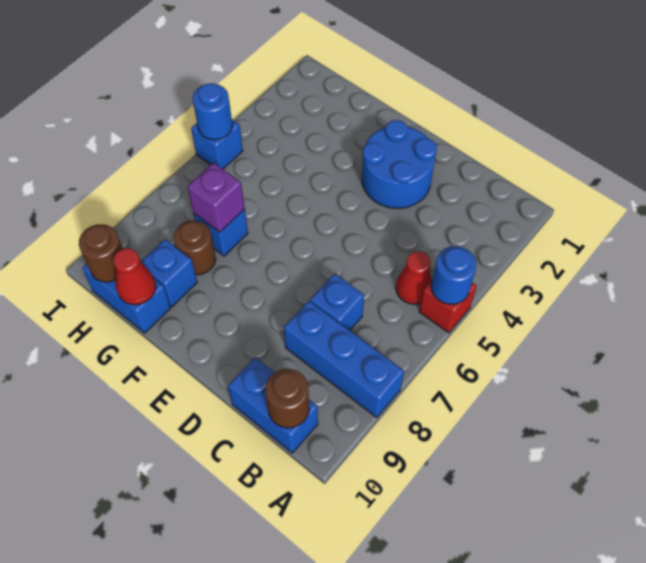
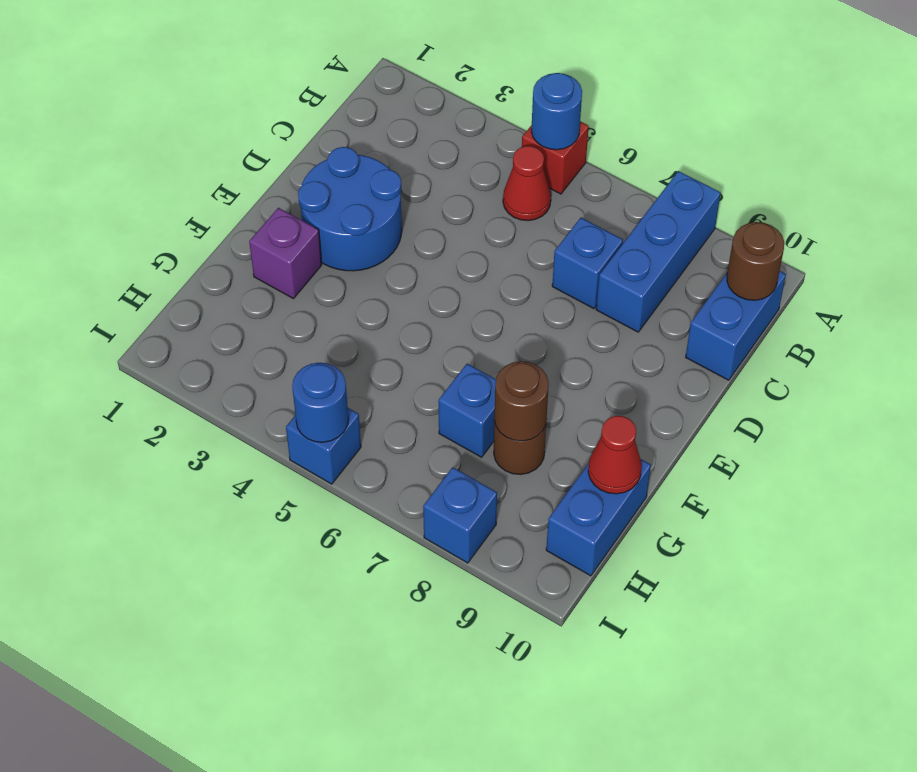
purple brick G7 level 2 -> purple brick F2 level 1
blue brick G9 level 1 -> blue brick I8 level 1
brown round brick H10 level 2 -> brown round brick G8 level 2

